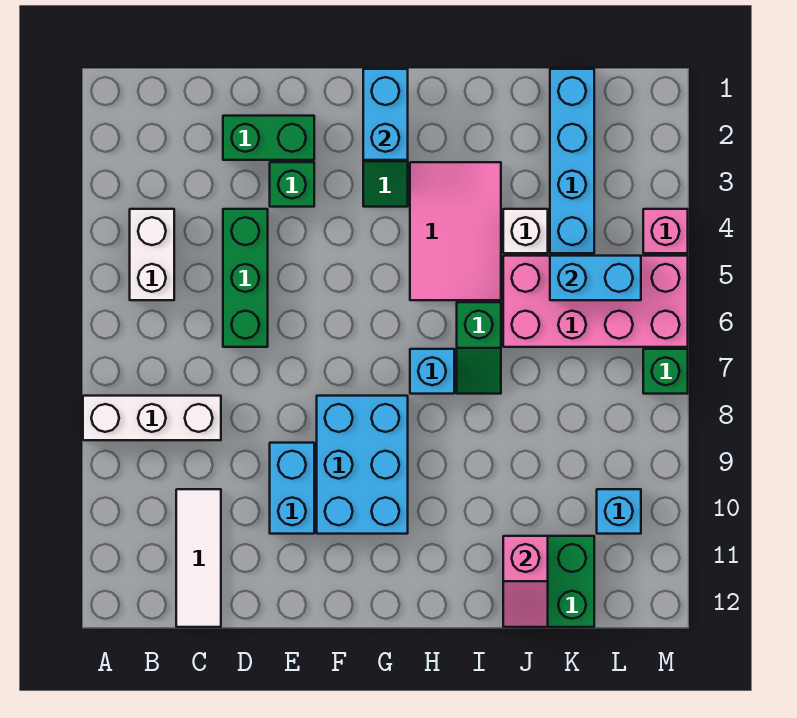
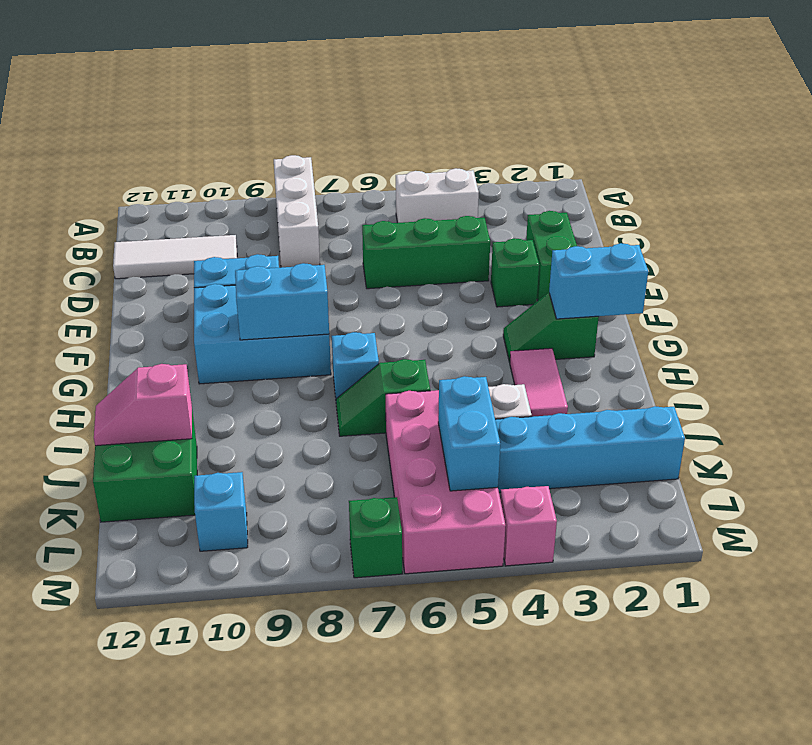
none -> cyan brick G8:G9 level 2
pink tile H3:I5 level 1 -> pink tile H3:I3 level 1

